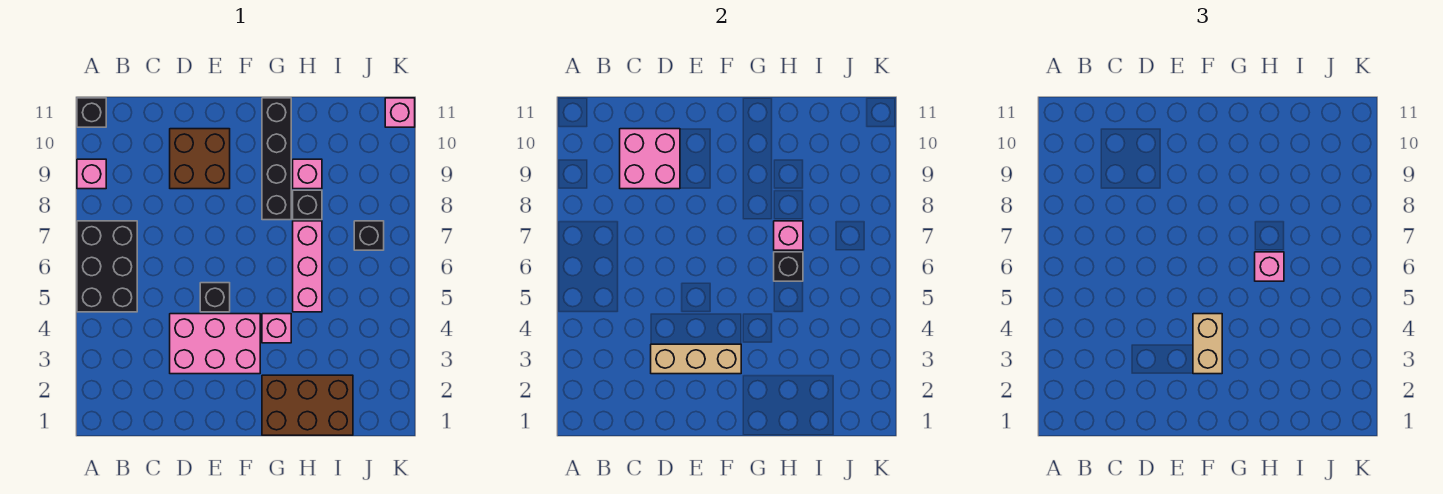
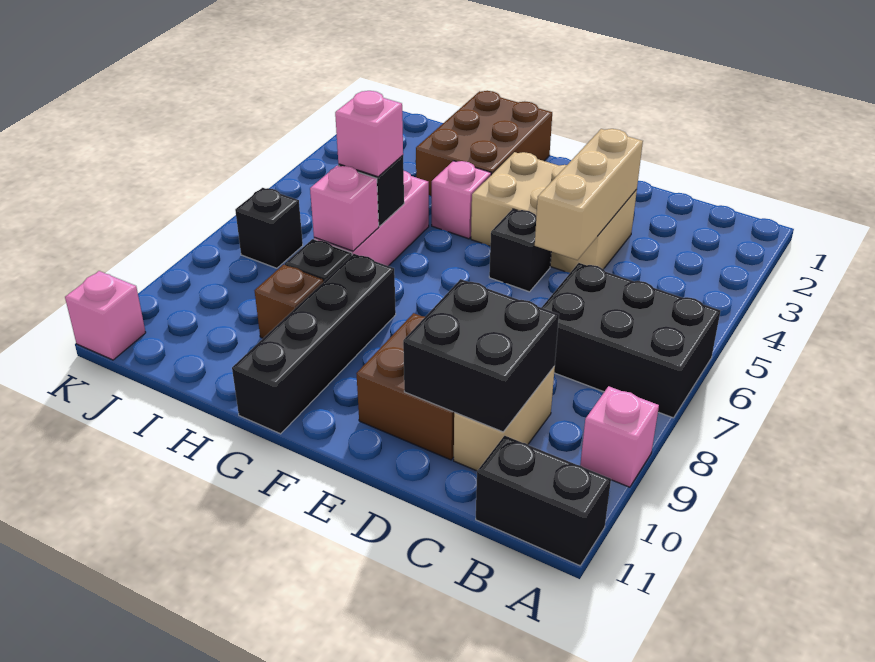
black brick A5:B7 level 1 -> black brick A6:C7 level 1
black brick A11 level 1 -> black brick A11:B11 level 1
pink brick C9:D10 level 2 -> black brick C9:D10 level 2
pink brick D3:F4 level 1 -> tan brick D3:F4 level 1
tan brick D3:F3 level 2 -> tan brick D3:D5 level 2
tan brick F3:F4 level 3 -> tan brick C9:C10 level 1
brown brick G1:I2 level 1 -> brown brick G1:H3 level 1
pink brick H9 level 1 -> brown brick H9 level 1

